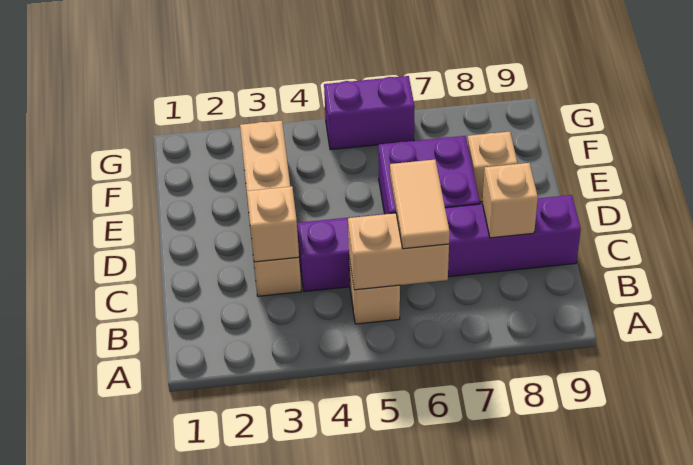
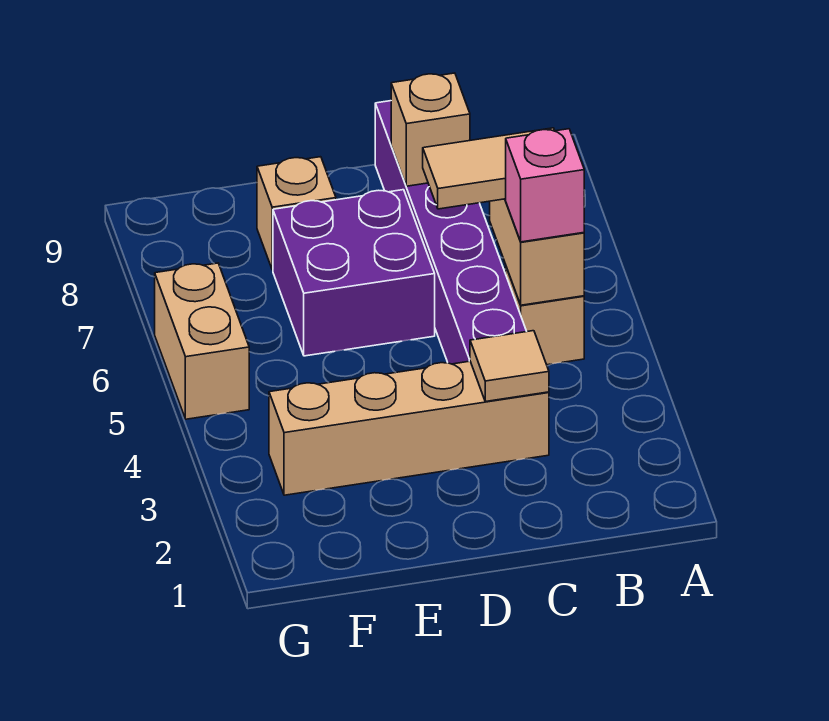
none -> pink brick B5 level 3
tan brick C3 level 2 -> tan tile C3 level 2
purple brick G5:G6 level 1 -> tan brick G5:G6 level 1

